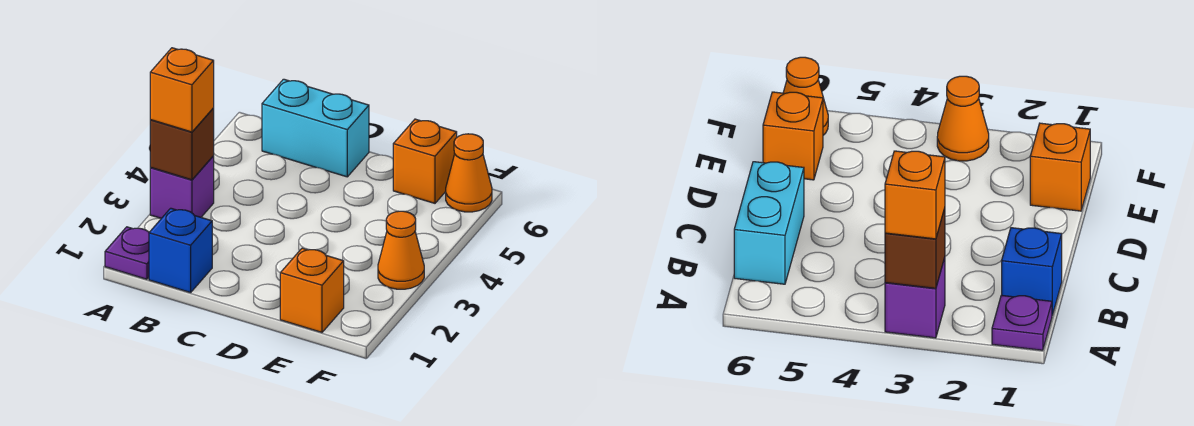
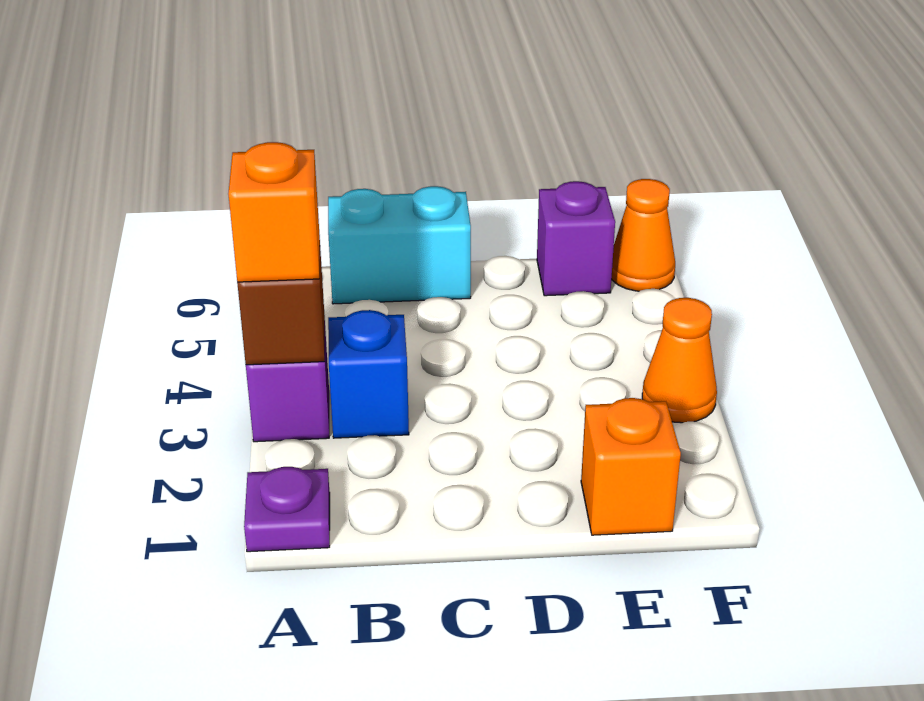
blue brick B1 level 1 -> blue brick B3 level 1
orange brick E6 level 1 -> purple brick E6 level 1

